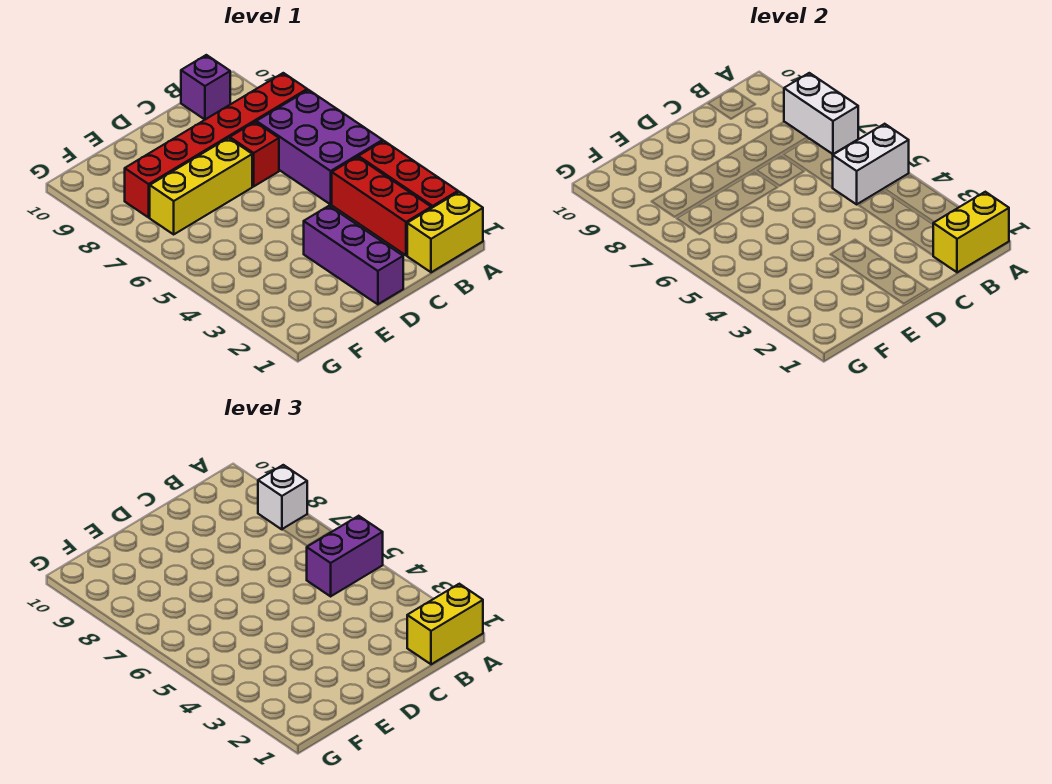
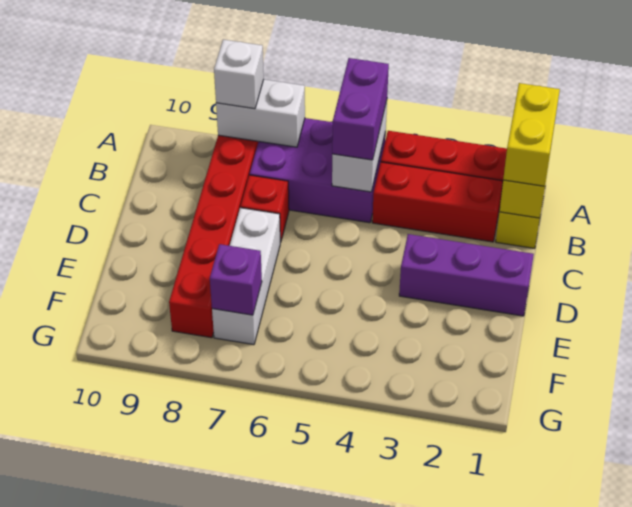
purple brick B10 level 1 -> purple brick F7 level 2
yellow brick D7:F7 level 1 -> white brick D7:F7 level 1

